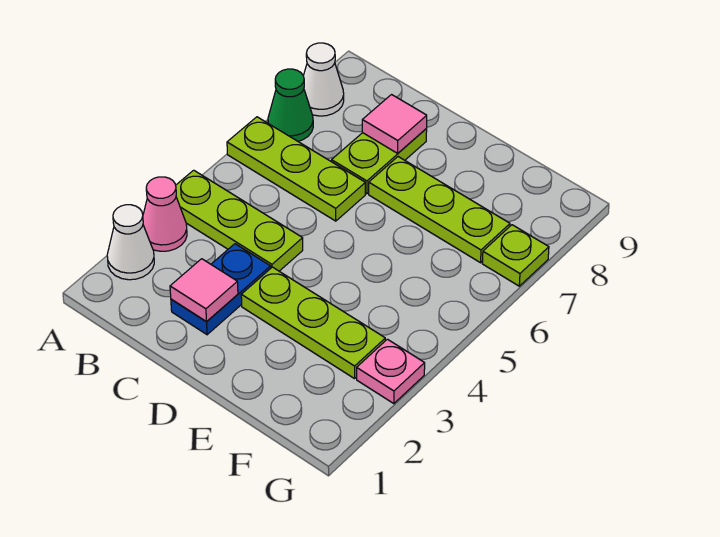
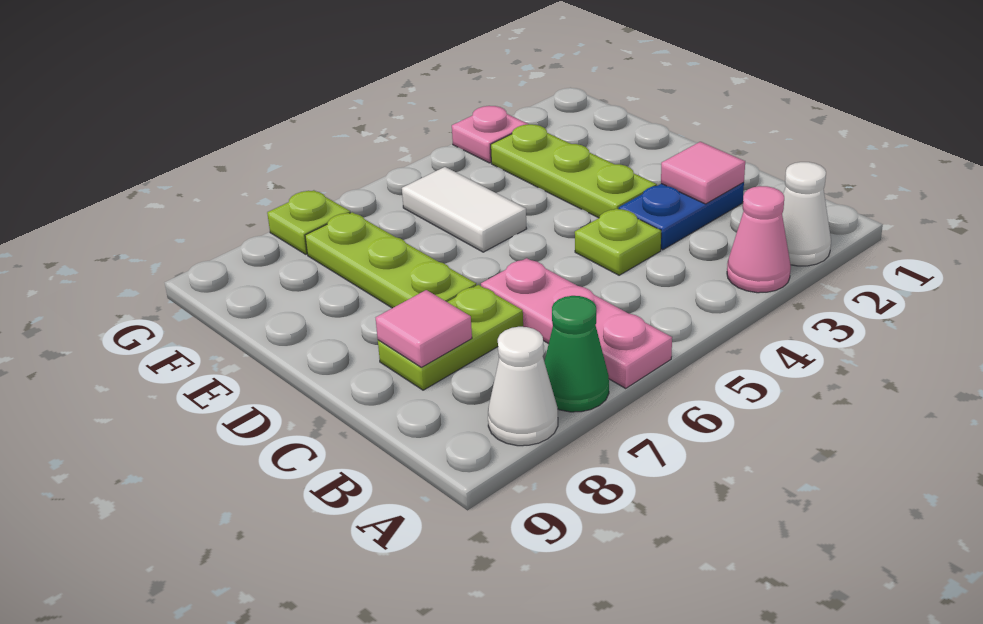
lime plate A4:C4 level 1 -> lime plate C4 level 1
lime plate A6:C6 level 1 -> pink plate A6:C6 level 1
none -> white tile E5:F5 level 1

